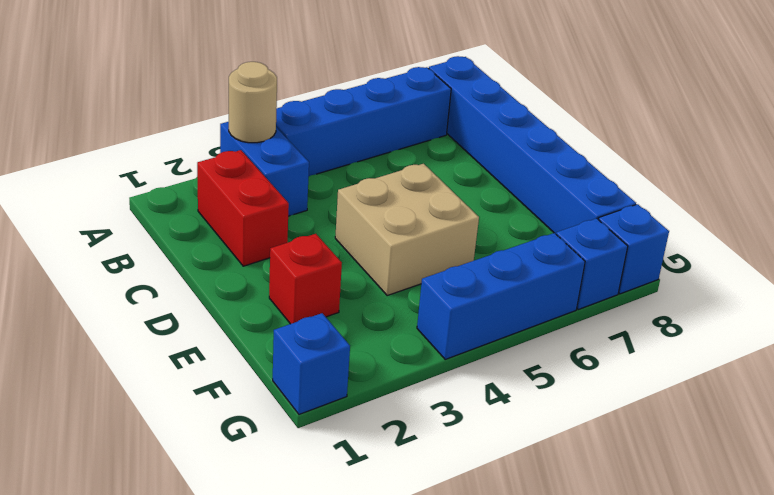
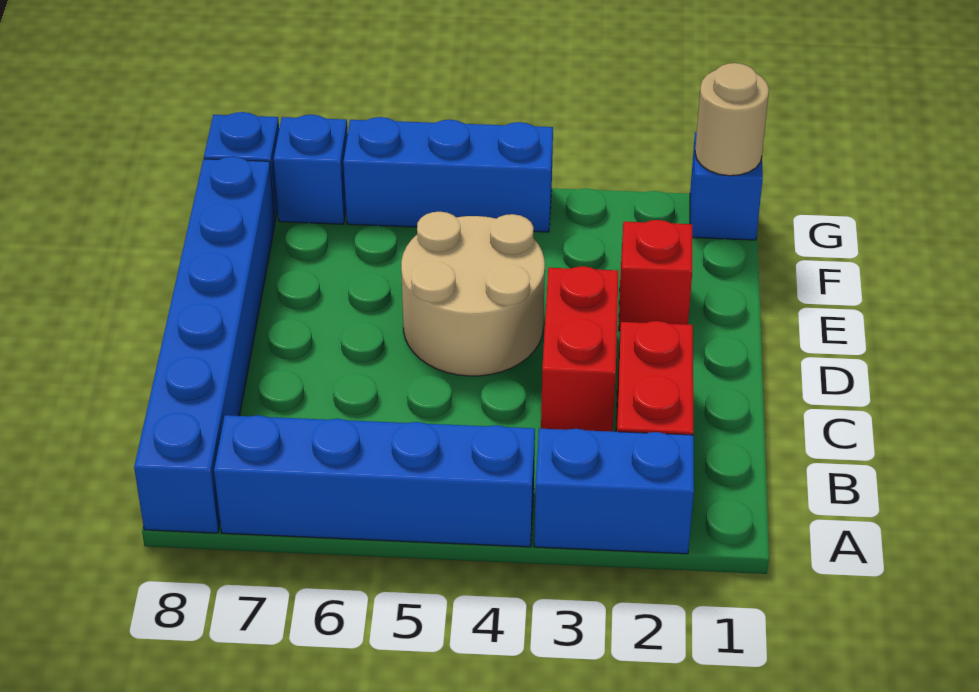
blue brick A3:B3 level 1 -> blue brick A2:A3 level 1
tan round brick A3 level 2 -> tan round brick G1 level 2
none -> red brick C3:D3 level 1
tan brick D4:E5 level 1 -> tan round brick D4:E5 level 1

